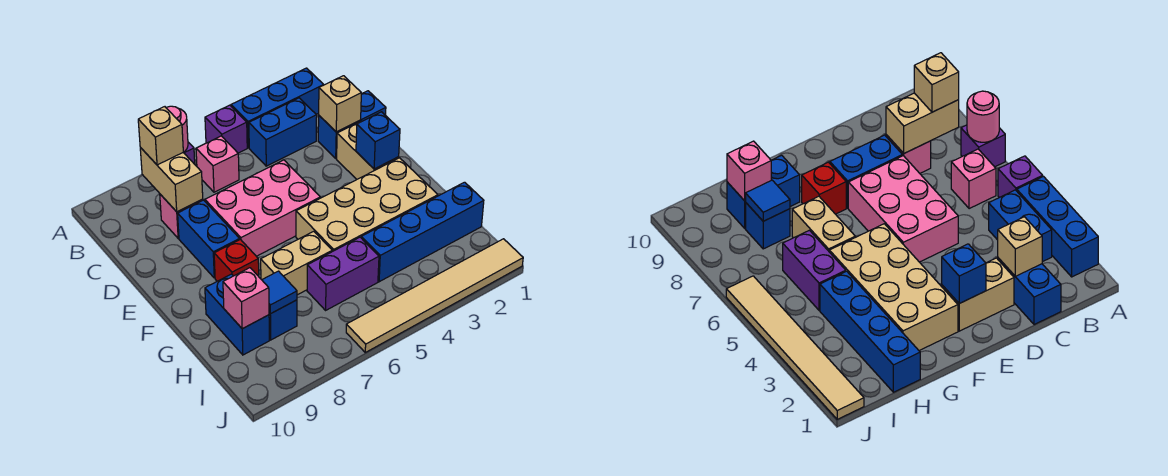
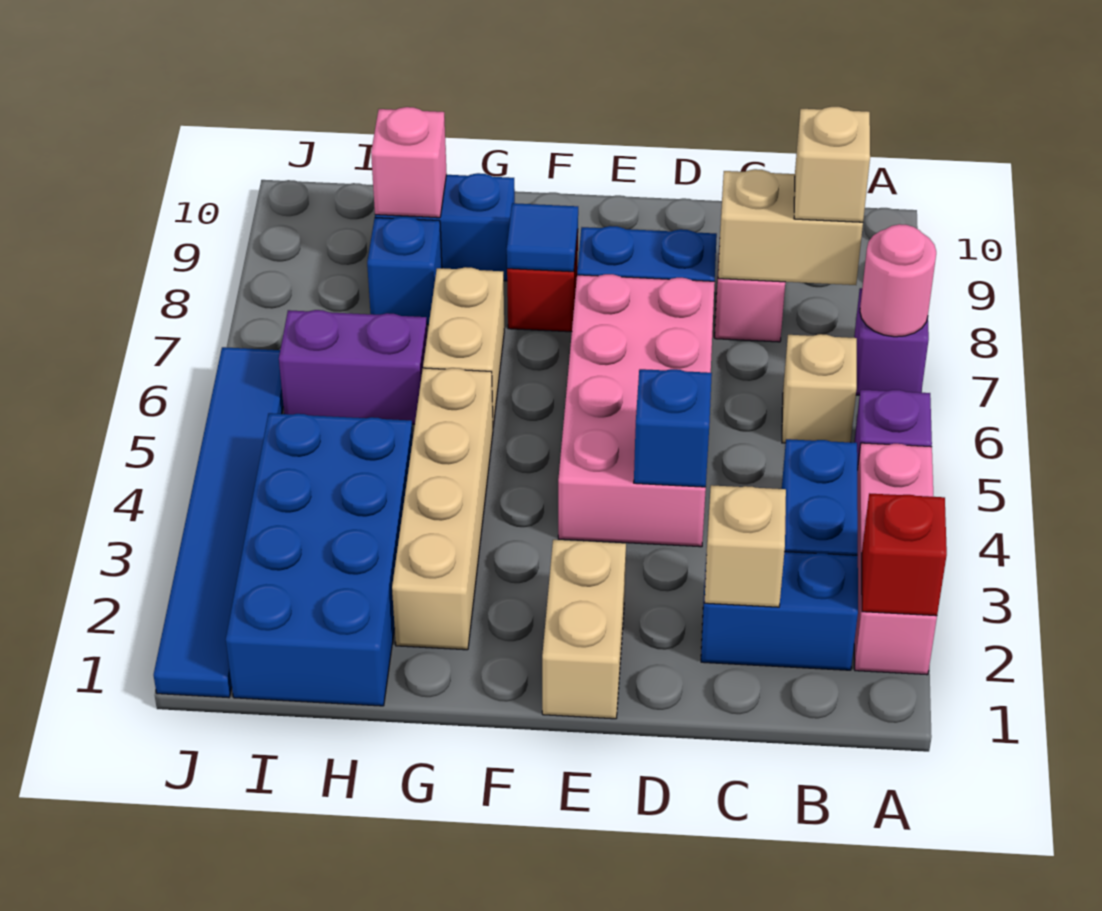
blue brick A2:A4 level 1 -> pink brick A2:A4 level 1
none -> red brick A2 level 2
pink brick B6 level 1 -> tan brick B6 level 1
blue brick C1:C2 level 1 -> blue brick B2:C2 level 1
tan brick D2:E2 level 1 -> tan brick E1:E2 level 1
pink brick D5:E7 level 1 -> pink brick D4:E7 level 1
blue brick E2 level 2 -> blue brick D4 level 2
tan brick F2:G5 level 1 -> tan brick G2:G5 level 1
blue brick H1:H4 level 1 -> blue brick H1:I4 level 1
purple brick H5:H6 level 1 -> purple brick H6:I6 level 1
blue tile H8 level 2 -> blue tile F8 level 2
tan tile J1:J6 level 1 -> blue tile J1:J6 level 1

